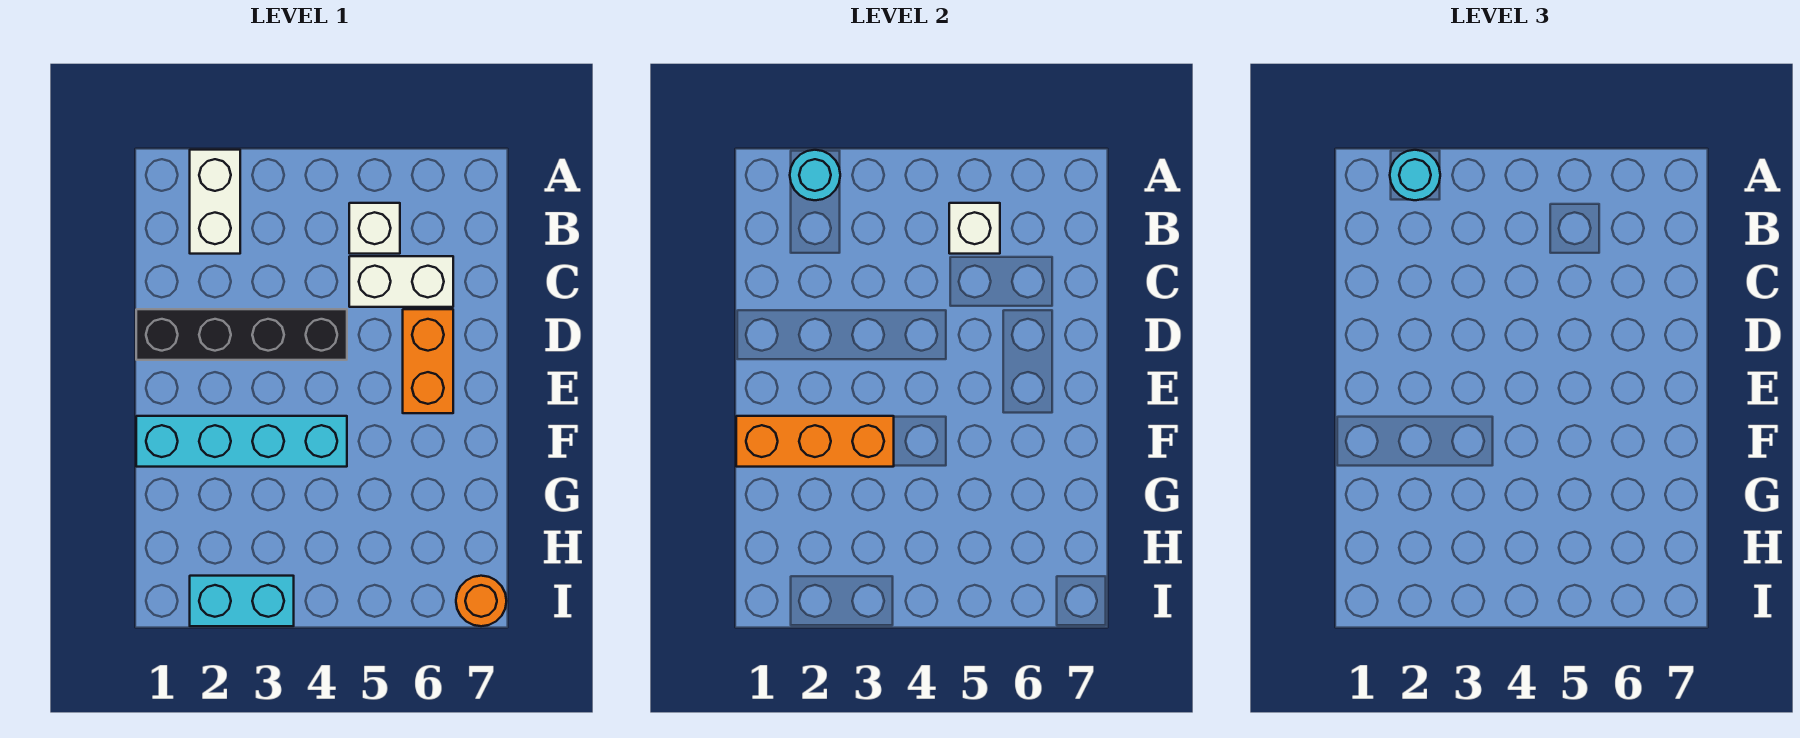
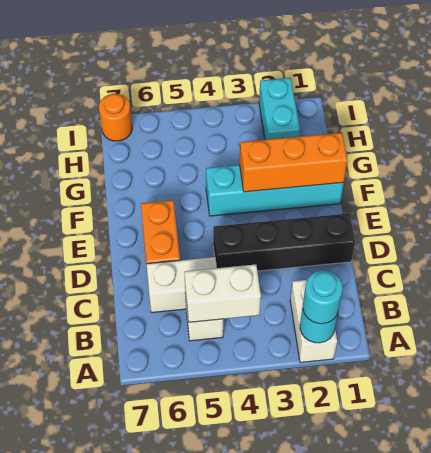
white brick B5 level 2 -> white brick B4:B5 level 2
cyan brick I2:I3 level 1 -> cyan brick H2:I2 level 1

